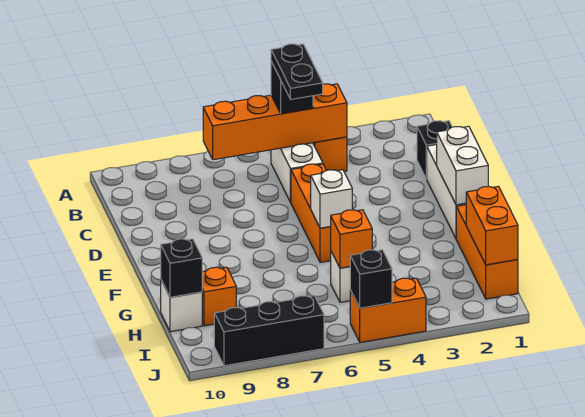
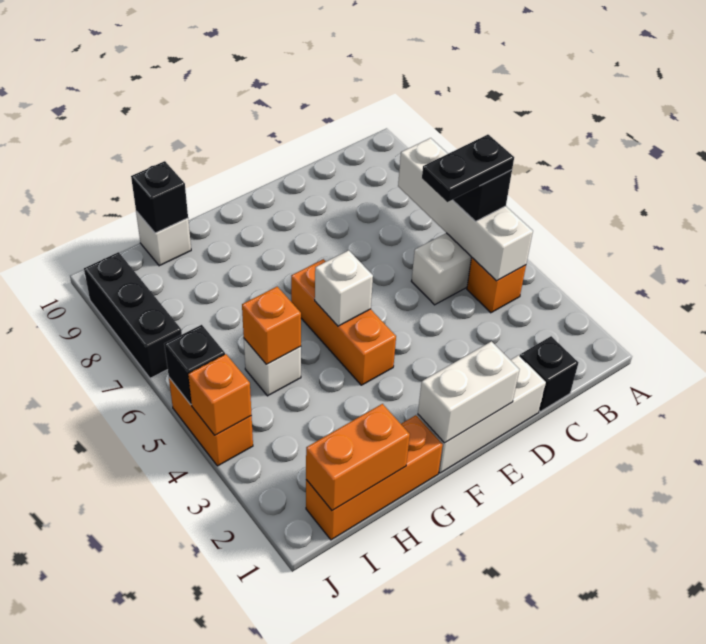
orange brick B4:B7 level 2 -> white brick B4:B7 level 2
orange brick D5:F5 level 1 -> orange brick F4:F6 level 1
orange brick H9 level 1 -> orange brick J4 level 2

